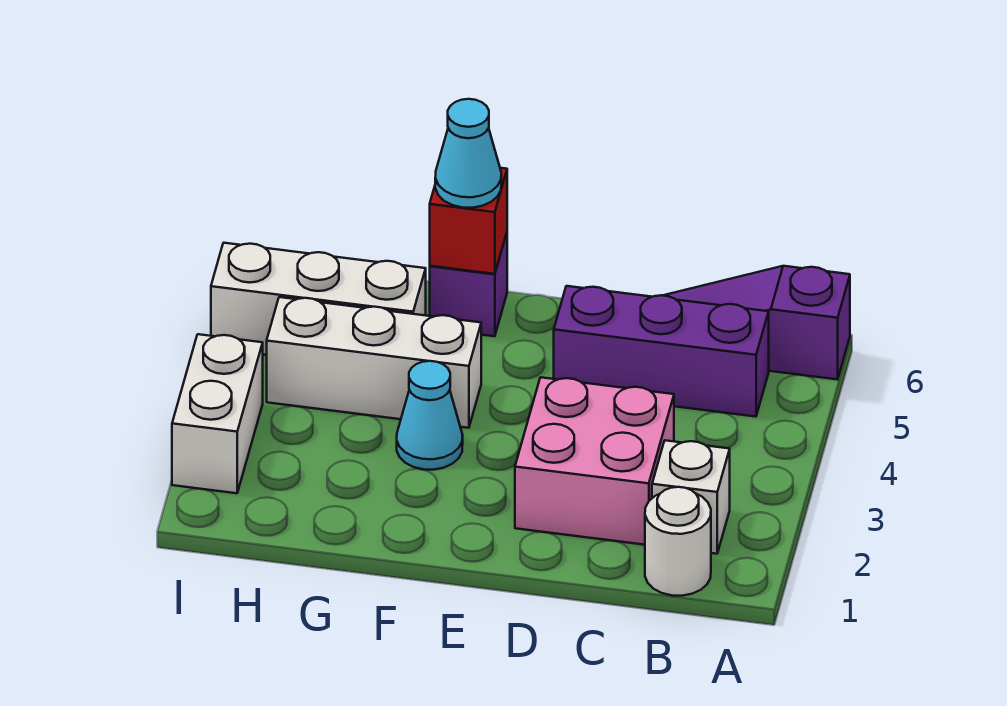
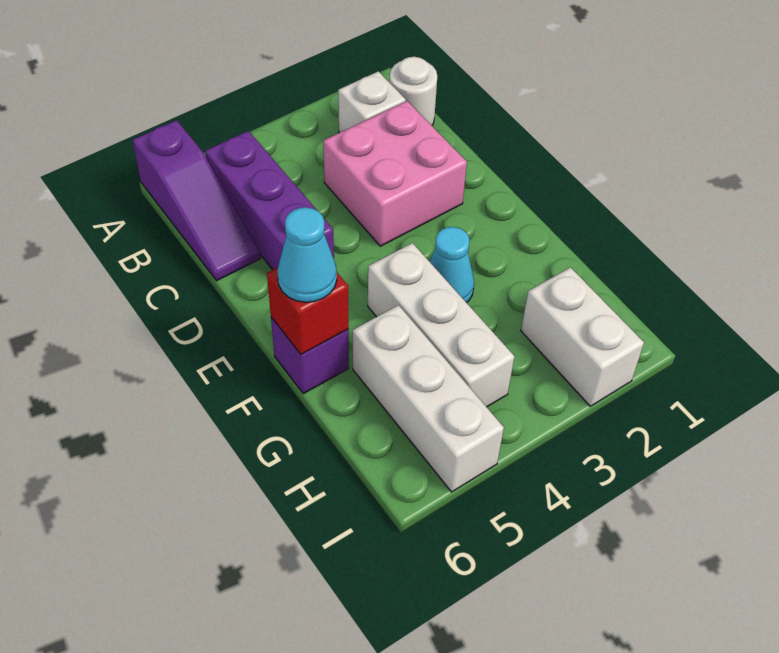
white brick I2:I3 level 1 -> white brick H2:I2 level 1

